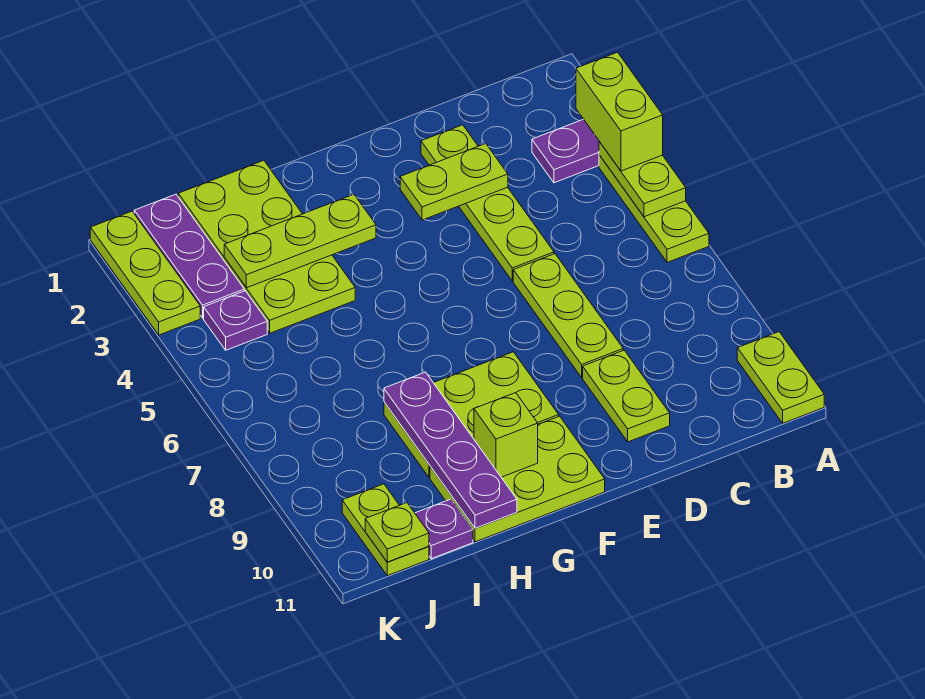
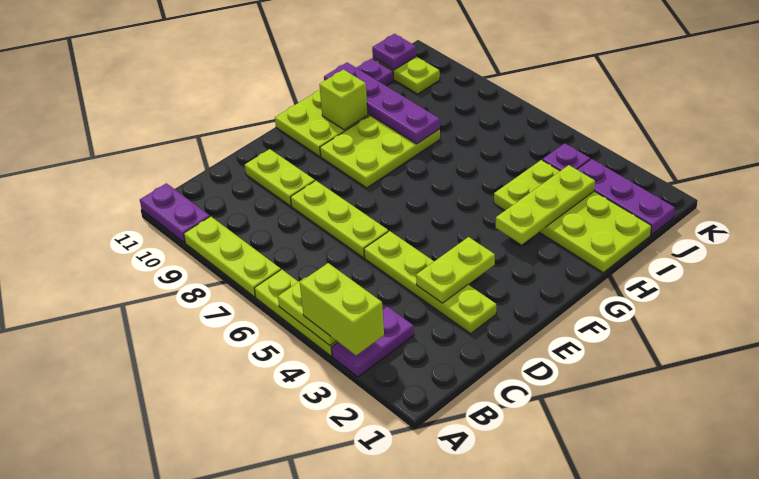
lime plate A10:A11 level 1 -> purple plate A10:A11 level 1
lime plate J11 level 2 -> purple plate J11 level 2
lime plate K1:K3 level 1 -> lime plate A7:A9 level 1

